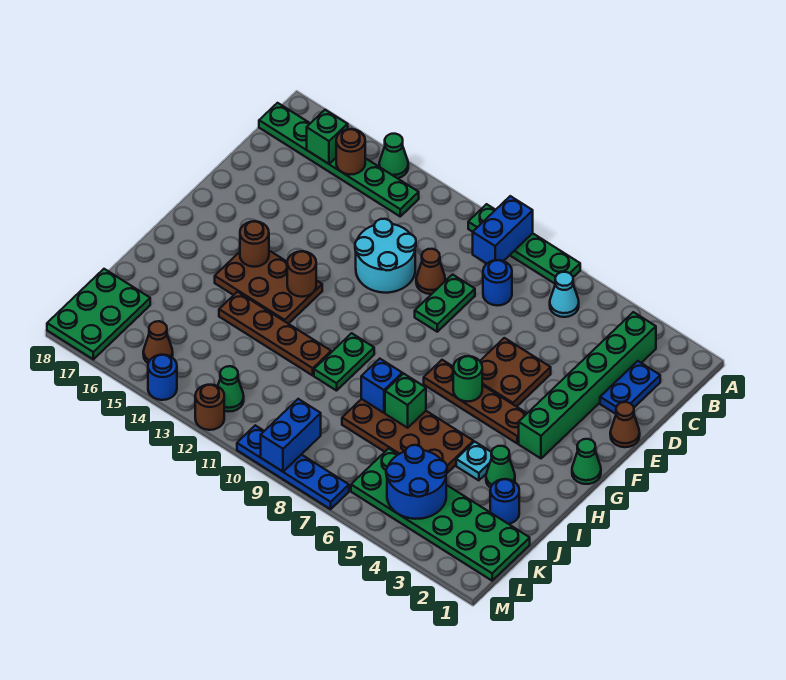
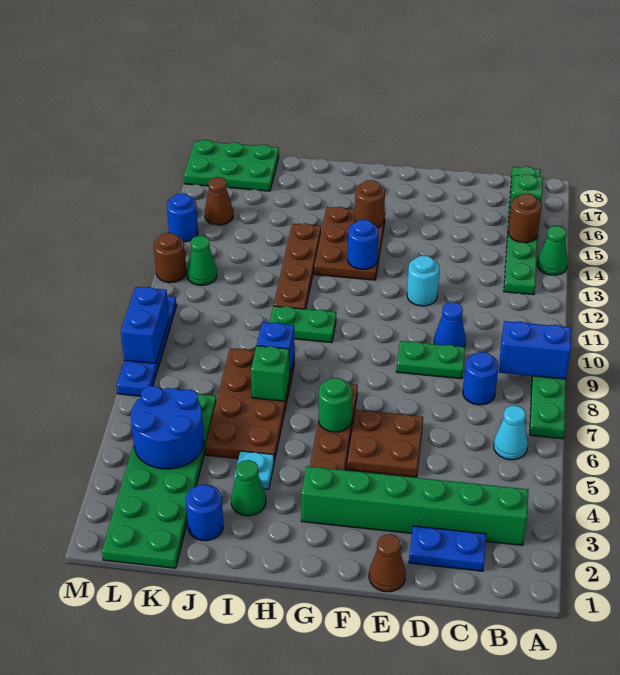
brown cone D10 level 1 -> blue cone D10 level 1
cyan round brick D11:E12 level 1 -> cyan round brick E12 level 1
green cone G1 level 1 -> none
brown round brick G13 level 2 -> blue round brick G13 level 2
blue brick L9:M9 level 2 -> blue brick M8:M9 level 2

